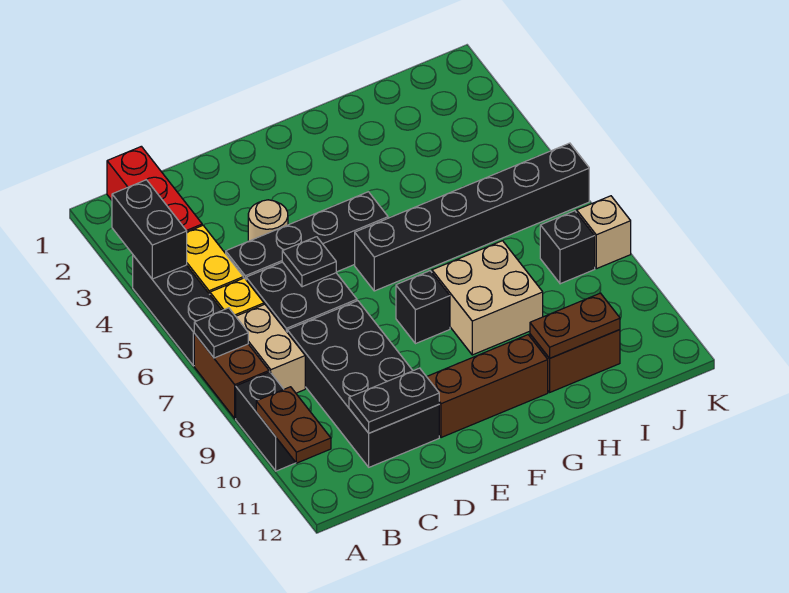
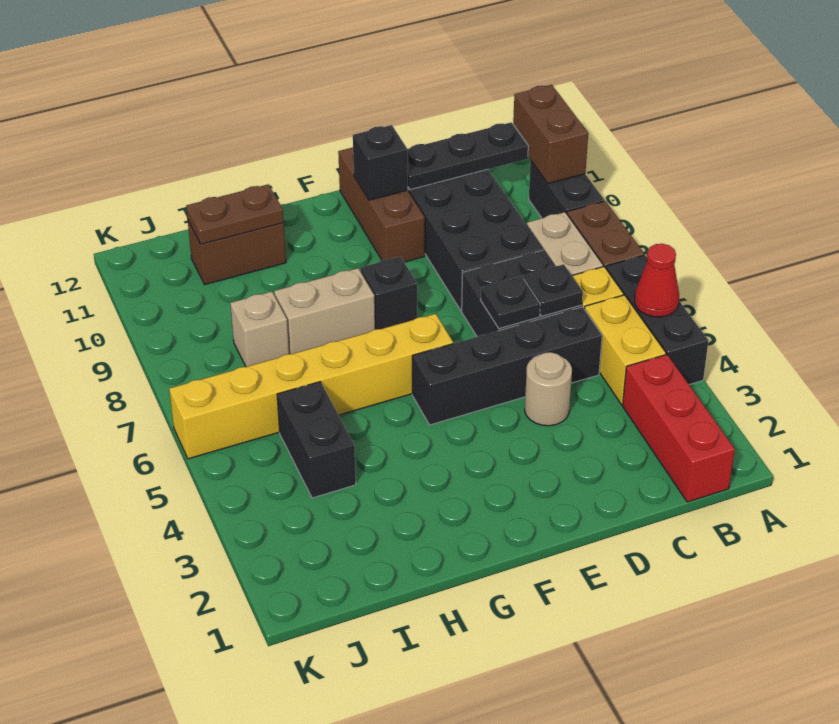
black brick A3:A4 level 2 -> black brick I4:I5 level 1
none -> red cone A5 level 2
black plate A7 level 2 -> black plate C6 level 2
brown plate A10:A11 level 2 -> brown brick A10:A11 level 2
black plate C11:D11 level 2 -> black plate B11:D11 level 2
brown brick E11:G11 level 1 -> brown brick E10:E12 level 1
black brick F6:K6 level 1 -> yellow brick F6:K6 level 1
tan brick G8:H9 level 1 -> tan brick G8:H8 level 1
black brick J8 level 1 -> black brick E11 level 2
tan brick K8 level 1 -> tan brick I8 level 1

